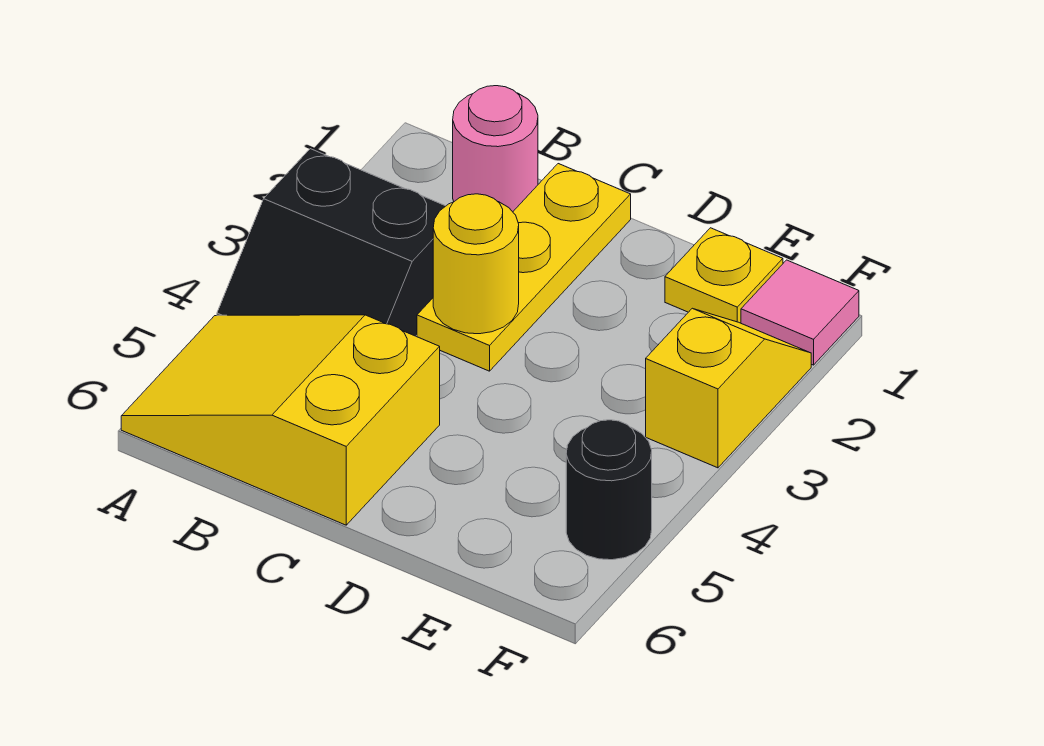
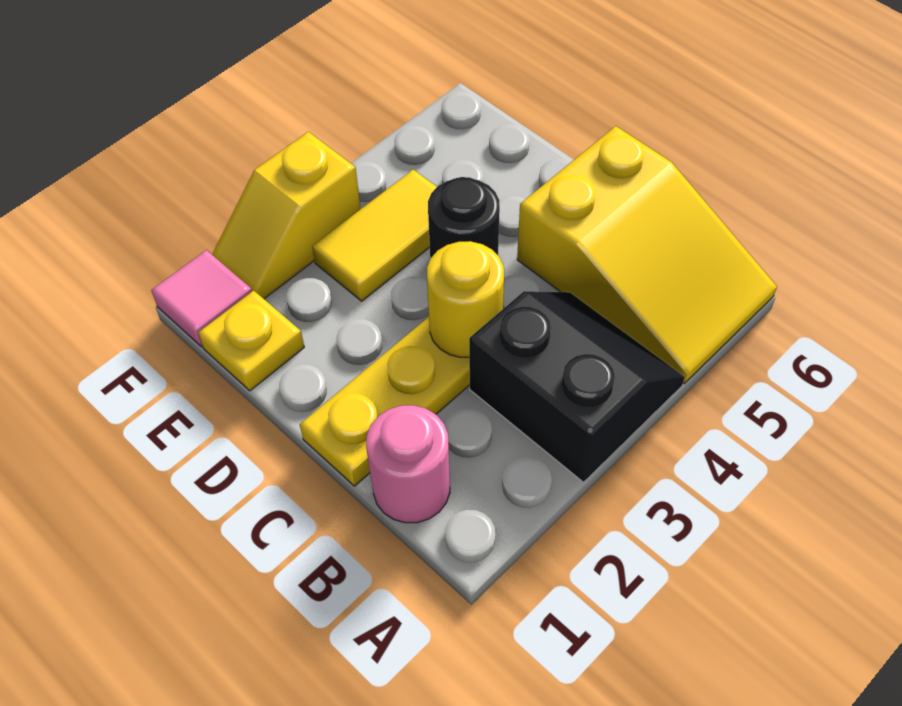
none -> yellow tile E3:E4 level 1
black round brick F5 level 1 -> black round brick D4 level 1

